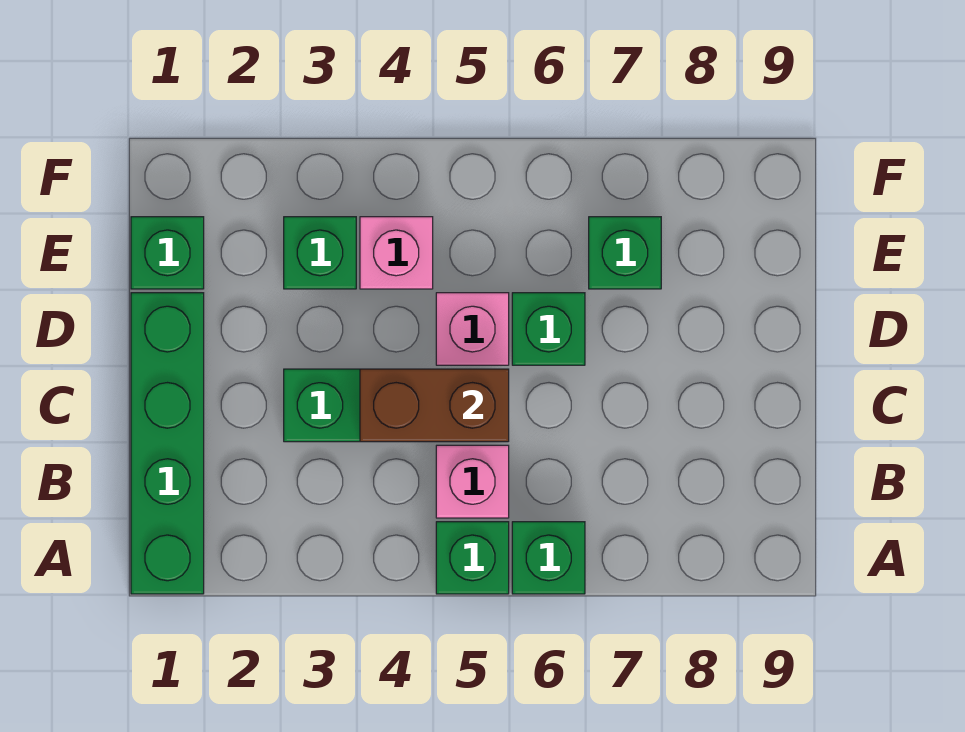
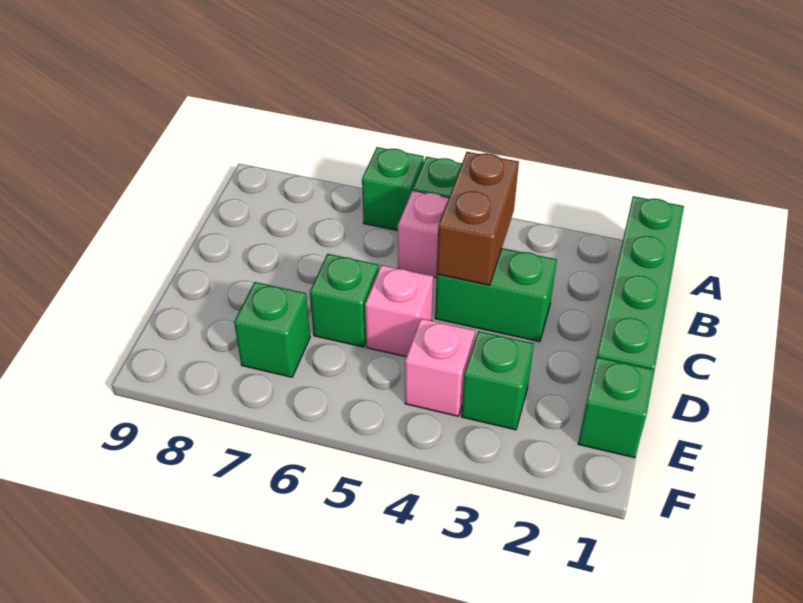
brown brick C4:C5 level 2 -> brown brick B4:C4 level 2

